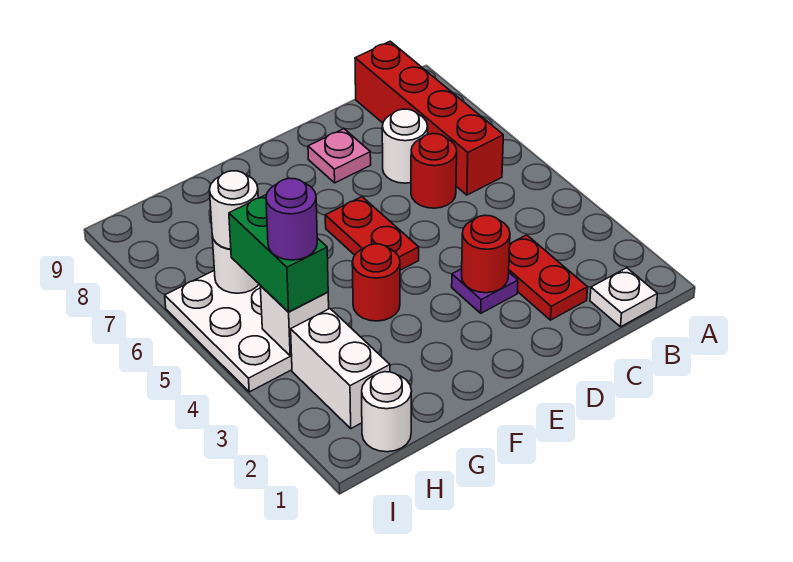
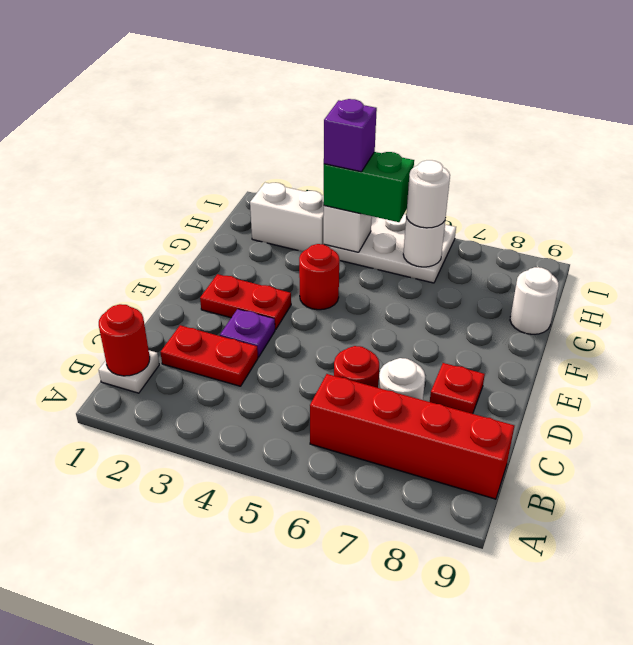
red round brick D3 level 2 -> red round brick B1 level 2
pink plate D8 level 1 -> red plate D8 level 1
red plate E5:E6 level 1 -> red plate E2:E3 level 1
white round brick H1 level 1 -> white round brick G9 level 1
purple round brick H4 level 4 -> purple brick H4 level 4

